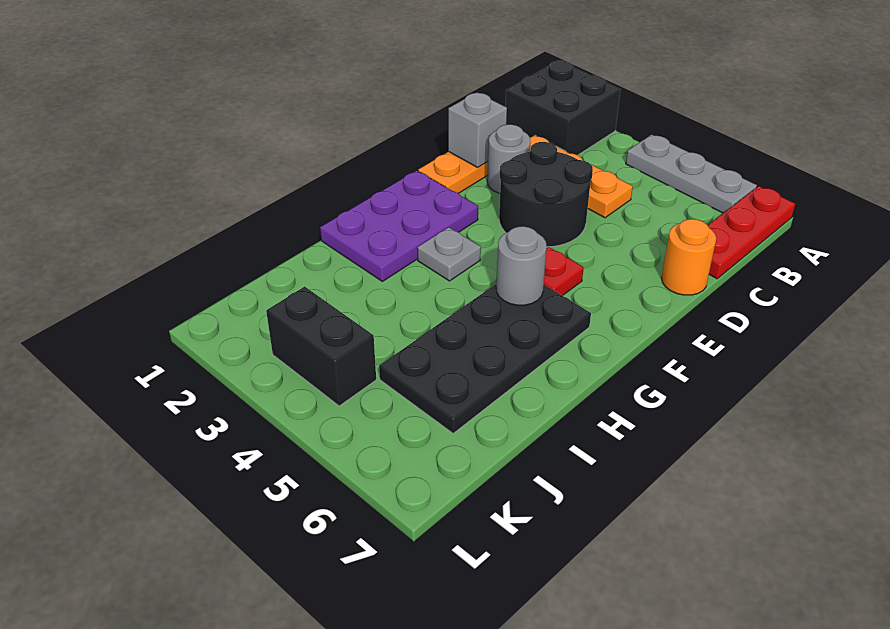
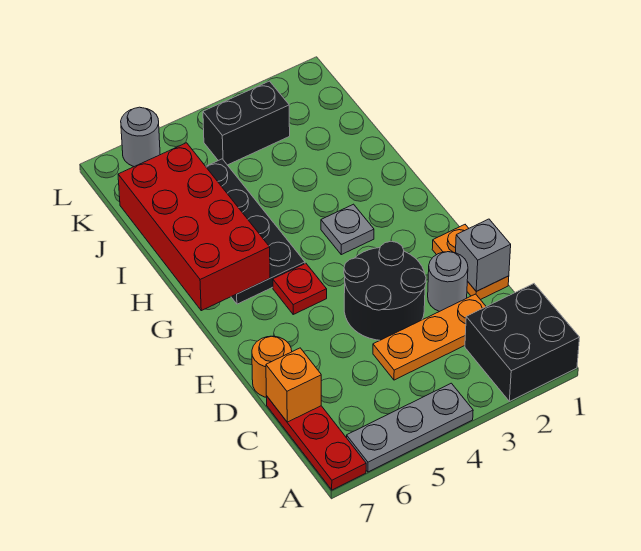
none -> orange brick C7 level 2
purple plate F1:H2 level 1 -> none
grey round brick G5 level 2 -> grey round brick L6 level 1
none -> red brick G6:J7 level 2

